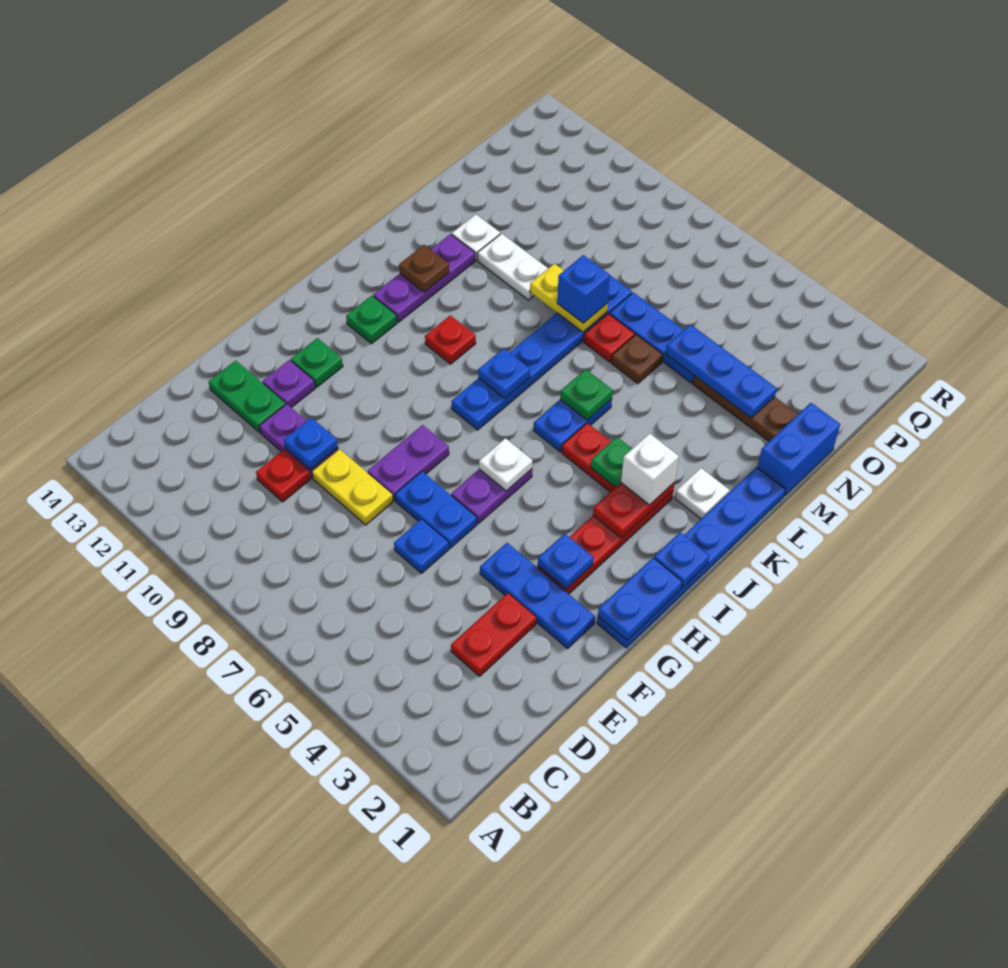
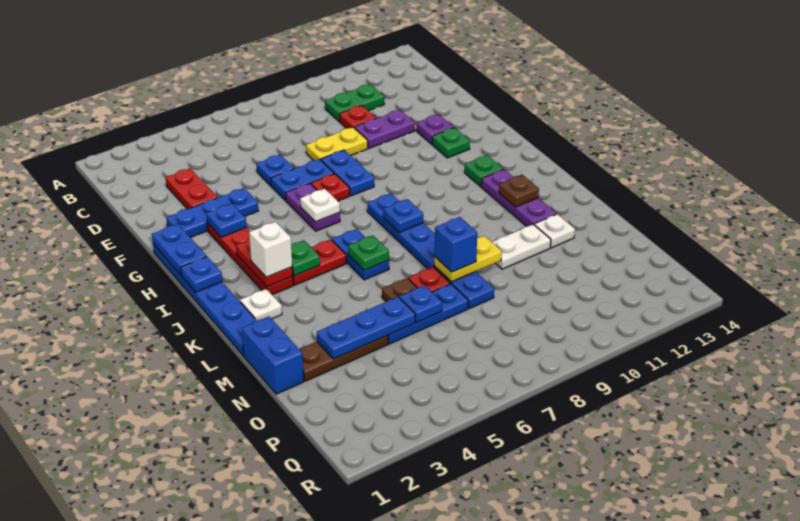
blue plate E10 level 2 -> blue plate N6 level 2
green plate E12:E13 level 1 -> green plate C10:C11 level 1
purple plate F8:G8 level 1 -> blue plate F8:G8 level 1
red plate J10 level 1 -> red plate G7 level 1

